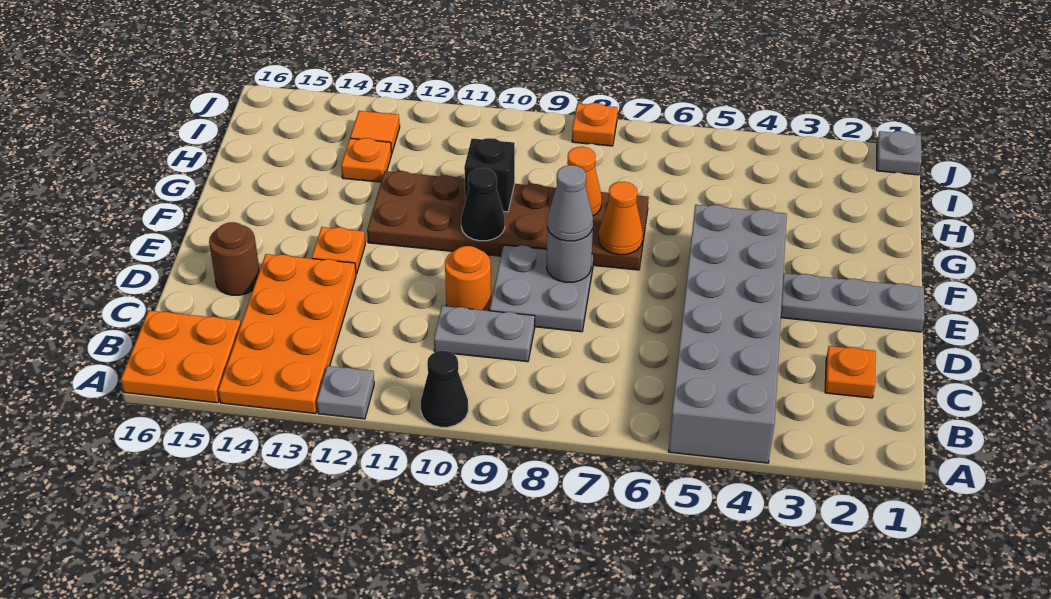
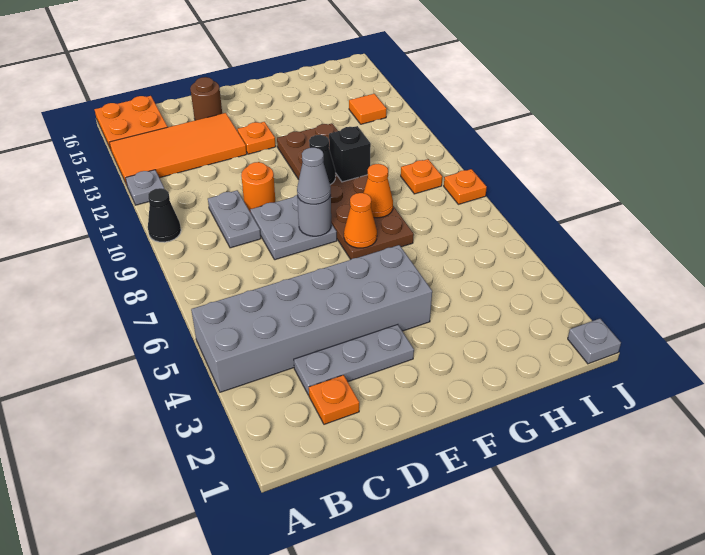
orange plate A13:D14 level 1 -> orange tile A13:D14 level 1
grey plate E1:E3 level 1 -> grey plate C3:E3 level 1
orange plate H13 level 1 -> orange plate I9 level 1

